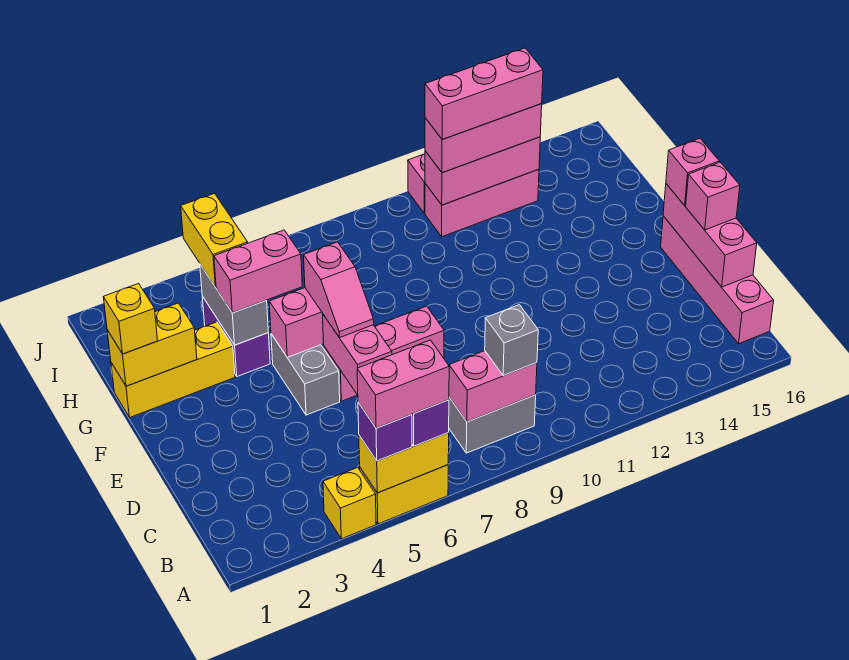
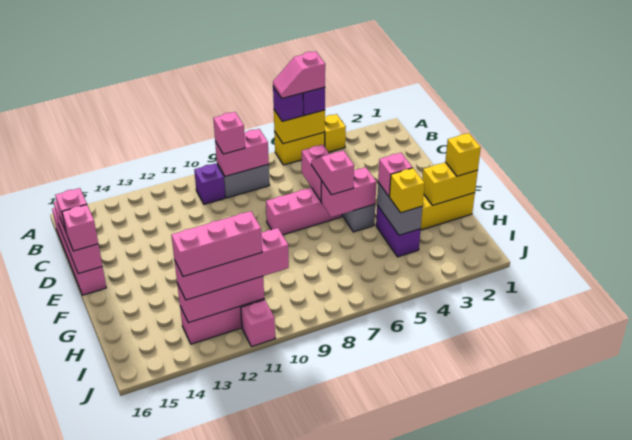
pink brick A5:A6 level 4 -> pink slope A5:A6 level 4 top 5
grey brick B9 level 3 -> pink brick B9 level 3
none -> purple brick B10 level 1
pink brick G4:G5 level 3 -> pink brick G4 level 3
yellow brick H4:I4 level 3 -> yellow brick H4 level 3
pink brick I11:I13 level 3 -> pink brick I10:I13 level 3

